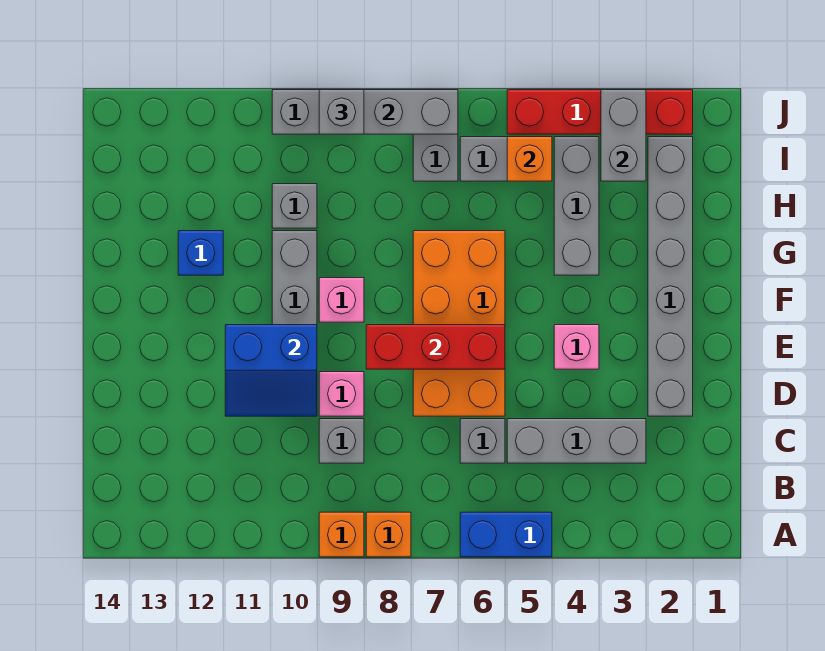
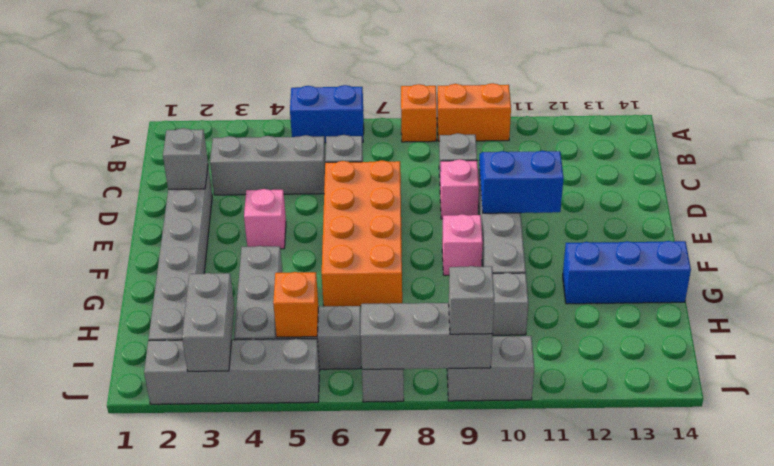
orange brick A9 level 1 -> orange brick A9:A10 level 1
none -> grey brick D2 level 2
red brick E6:E8 level 2 -> none
blue brick G12 level 1 -> blue brick G12:G14 level 1
red brick J2:J5 level 1 -> grey brick J2:J5 level 1

